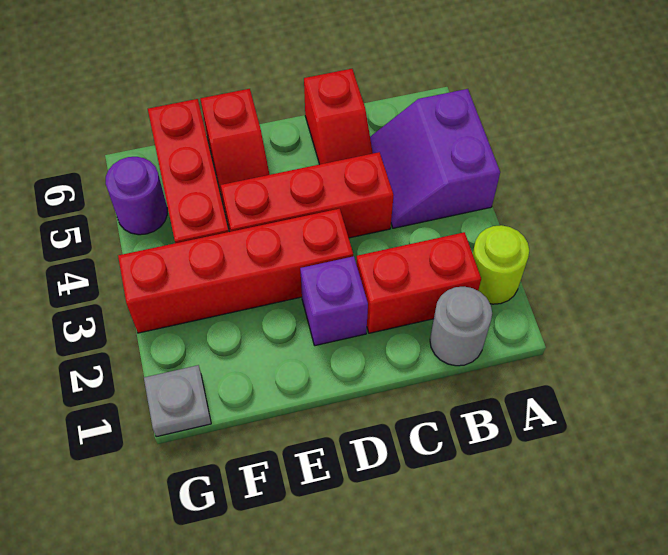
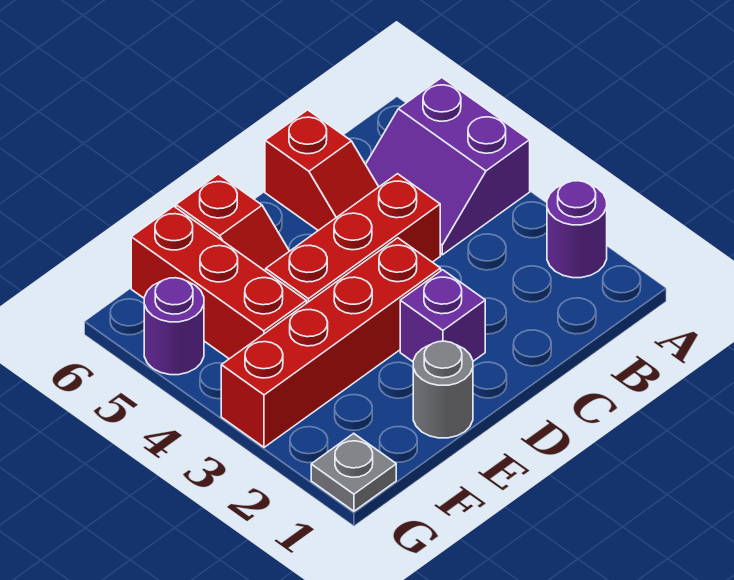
lime round brick A2 level 1 -> purple round brick A2 level 1
grey round brick B1 level 1 -> grey round brick E1 level 1
red brick B2:C2 level 1 -> none

